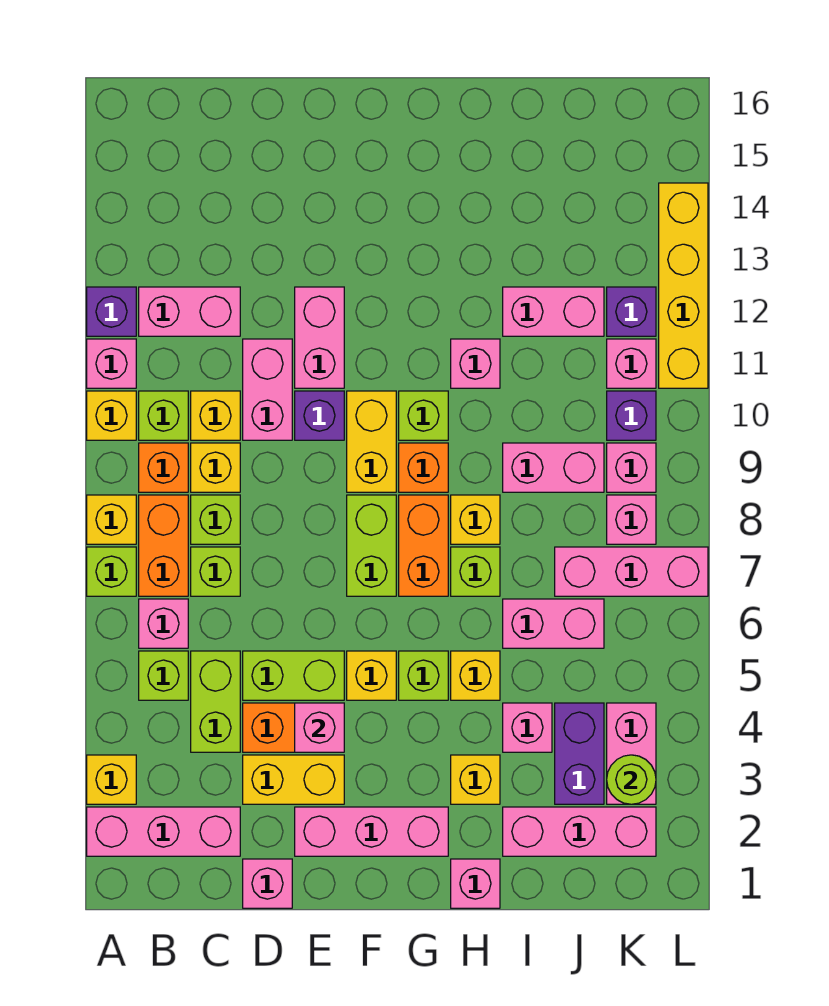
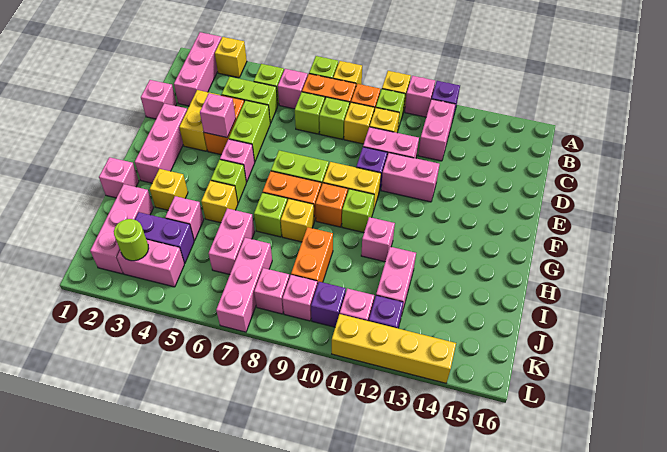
yellow brick F5 level 1 -> pink brick F5 level 1
pink brick I9:J9 level 1 -> orange brick I9:J9 level 1

